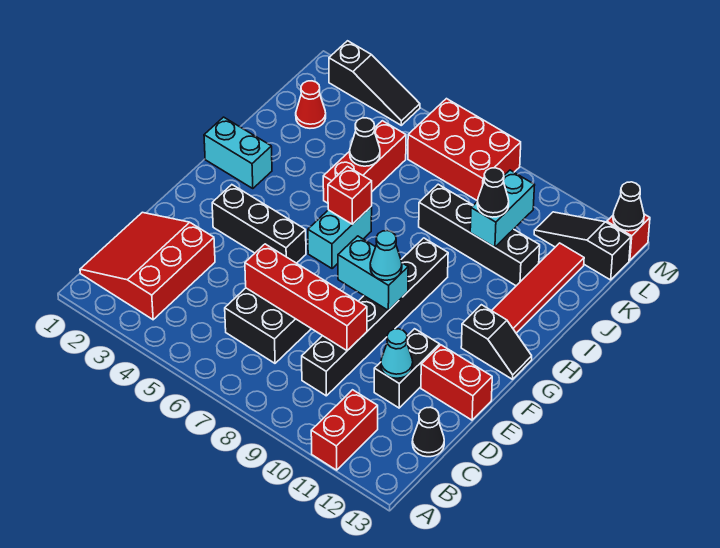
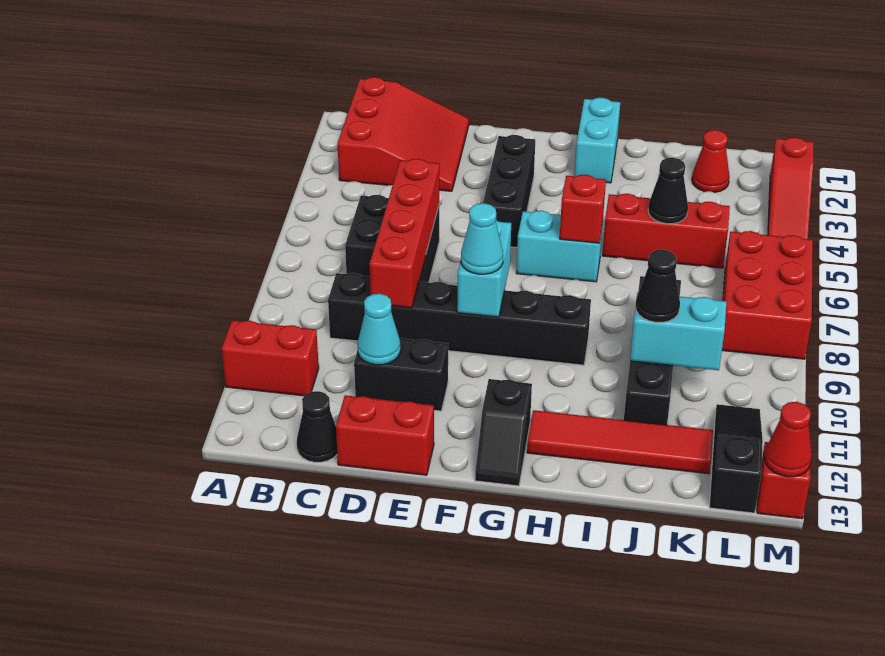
red slope B1:D3 level 1 top 3 -> red slope B1:D3 level 1 top B
red brick E12:E13 level 1 -> red brick D13:E13 level 1
black slope M2:M4 level 1 top 2 -> red slope M2:M4 level 1 top 2
black cone M13 level 2 -> red cone M13 level 2

